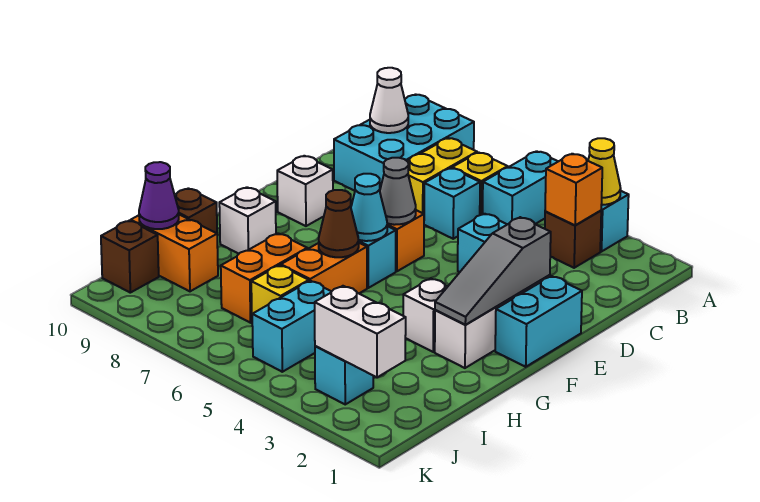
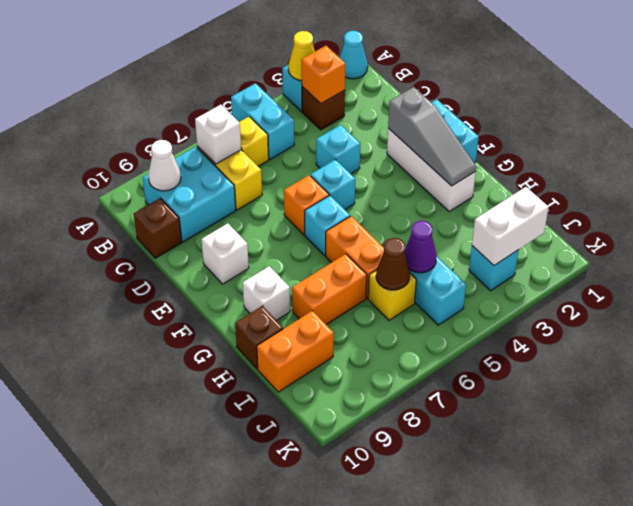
cyan brick A8:C9 level 1 -> cyan brick B8:C9 level 1
cyan brick C6 level 1 -> cyan brick E5 level 1
grey cone E6 level 2 -> none
cyan cone F6 level 2 -> cyan cone A1 level 1
white brick G3 level 1 -> white brick B7 level 2
brown cone G6 level 2 -> brown cone I6 level 2
orange brick H7:I7 level 1 -> orange brick H7:H8 level 1
purple cone I10 level 2 -> purple cone I5 level 2
brown brick J10 level 1 -> brown brick C10 level 1

